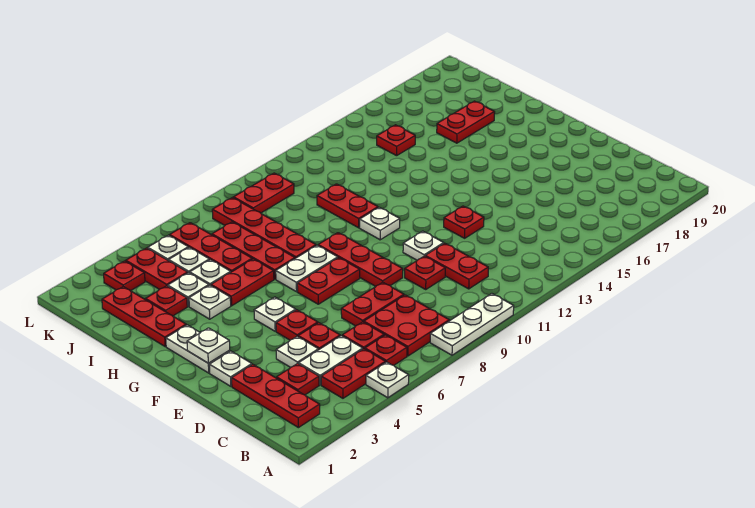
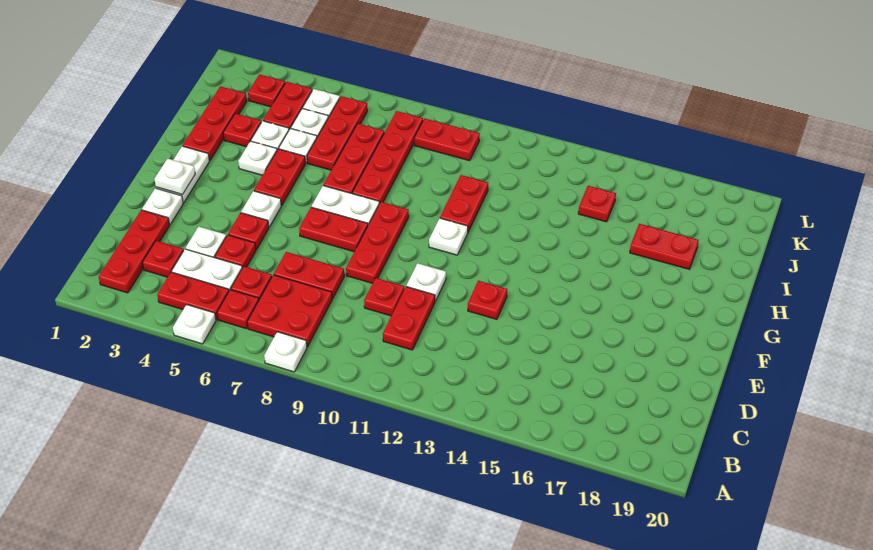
white plate A8:A10 level 1 -> white plate A8 level 1
red plate H5:H6 level 1 -> red plate G5:H5 level 1

